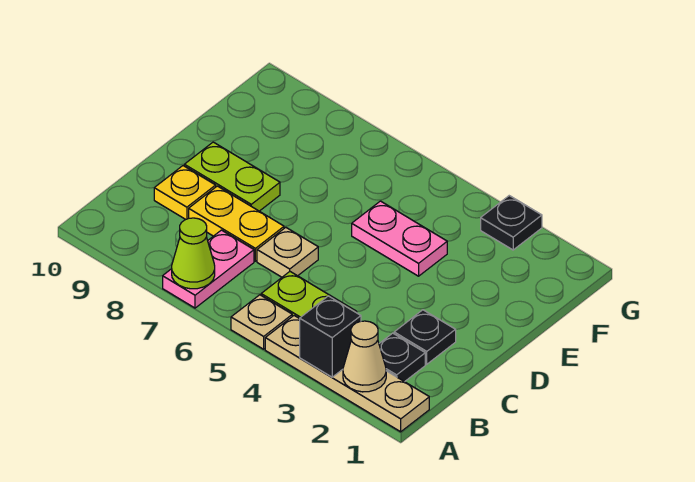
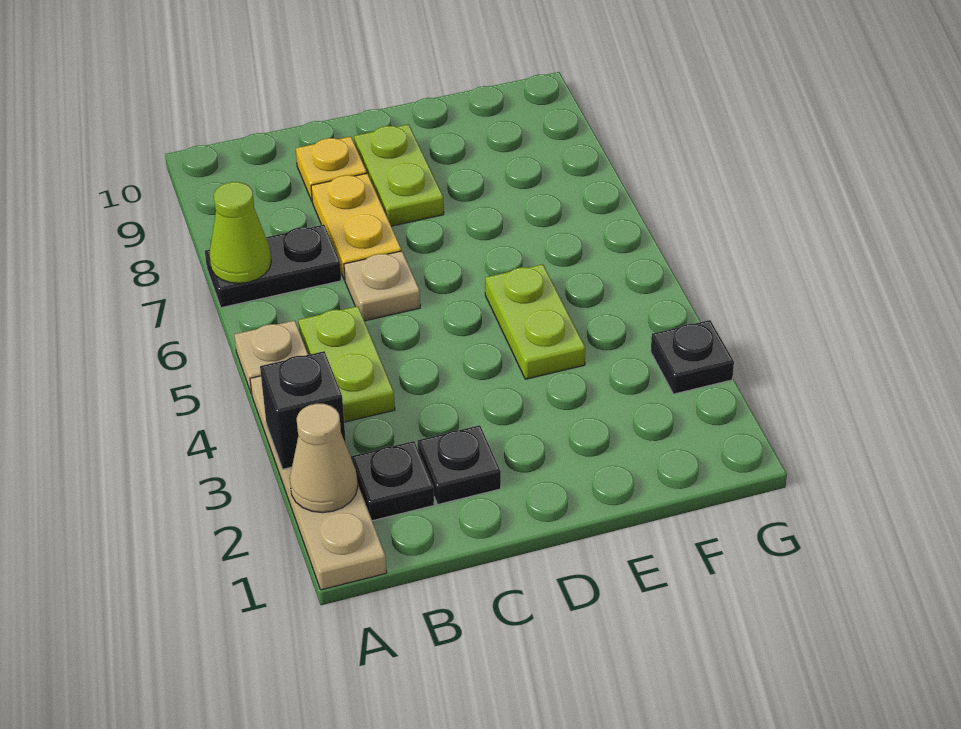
pink plate A7:B7 level 1 -> black plate A7:B7 level 1
pink plate E4:E5 level 1 -> lime plate E4:E5 level 1

